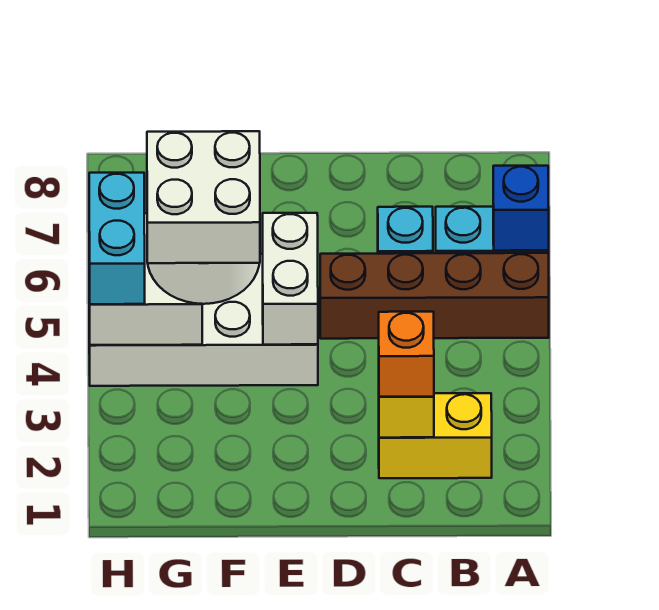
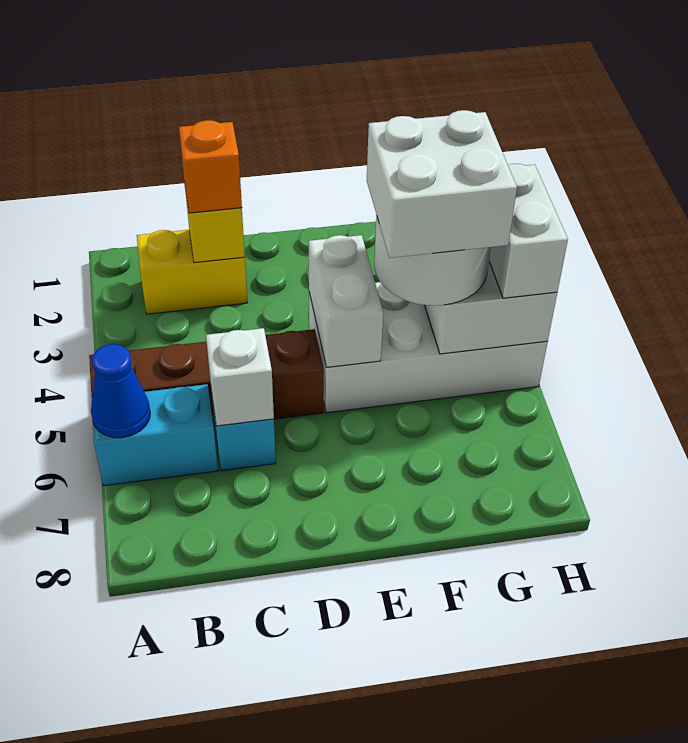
blue brick A6 level 2 -> blue cone A6 level 2
none -> white brick C6 level 2
cyan brick H4:H5 level 3 -> white brick H4:H5 level 3

